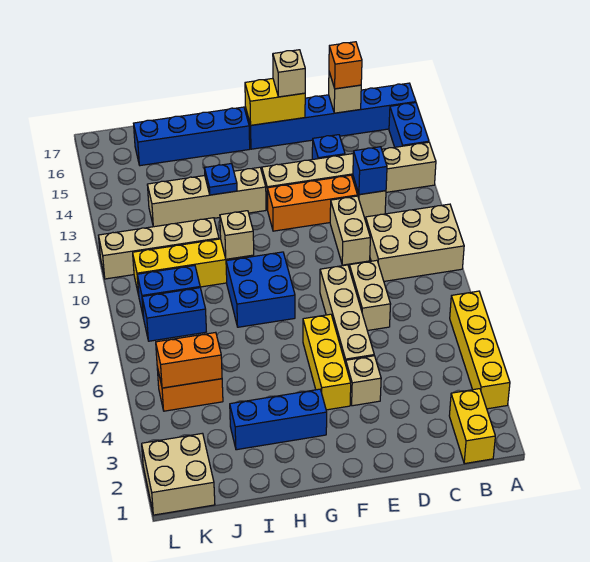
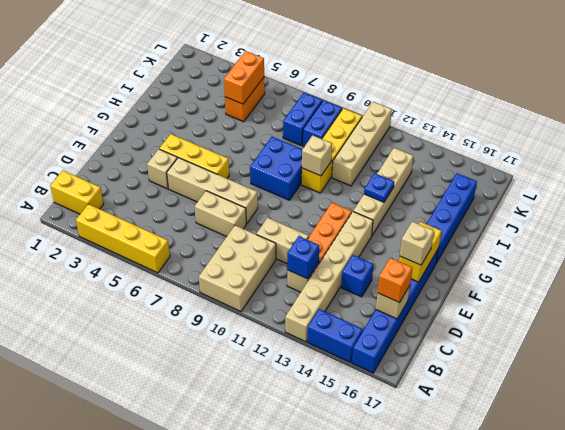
blue brick G3:I3 level 1 -> none
tan brick K1:L2 level 1 -> none

